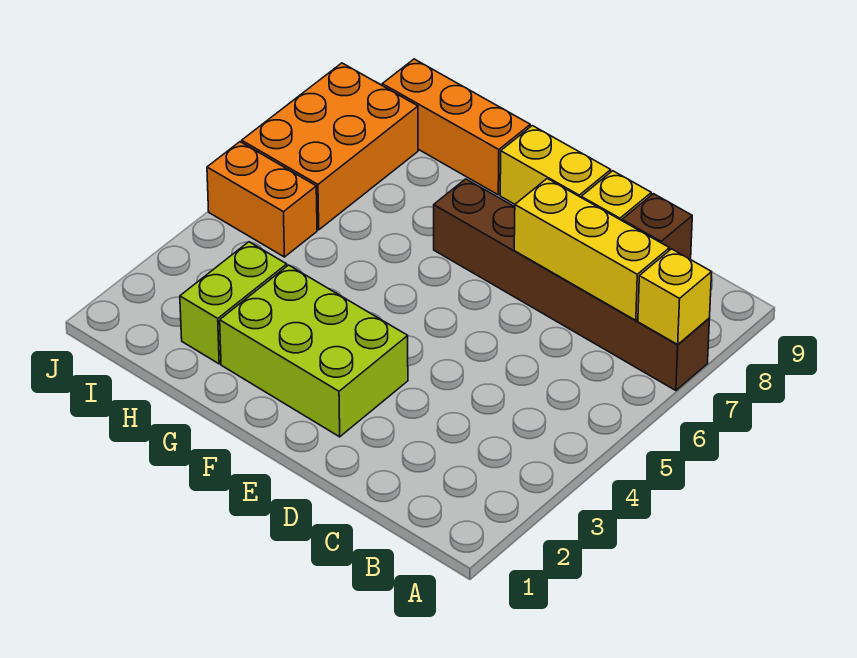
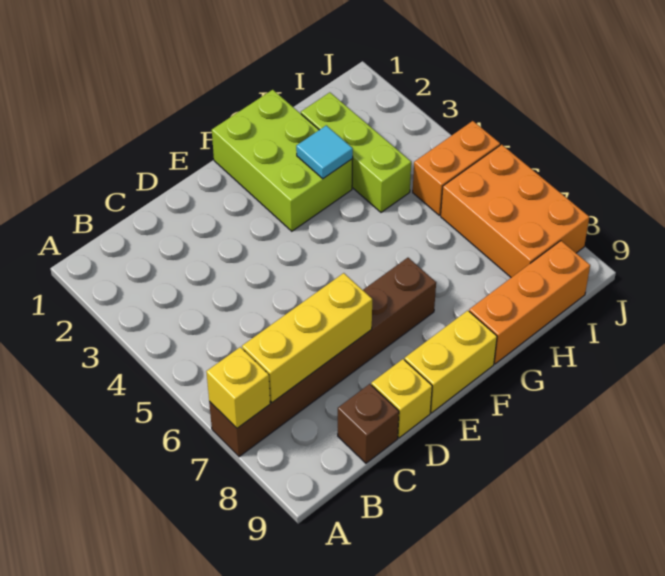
lime brick E2:G3 level 1 -> lime brick F1:G3 level 1
none -> cyan tile G3 level 2
lime brick H2:H3 level 1 -> lime brick H2:H4 level 1

